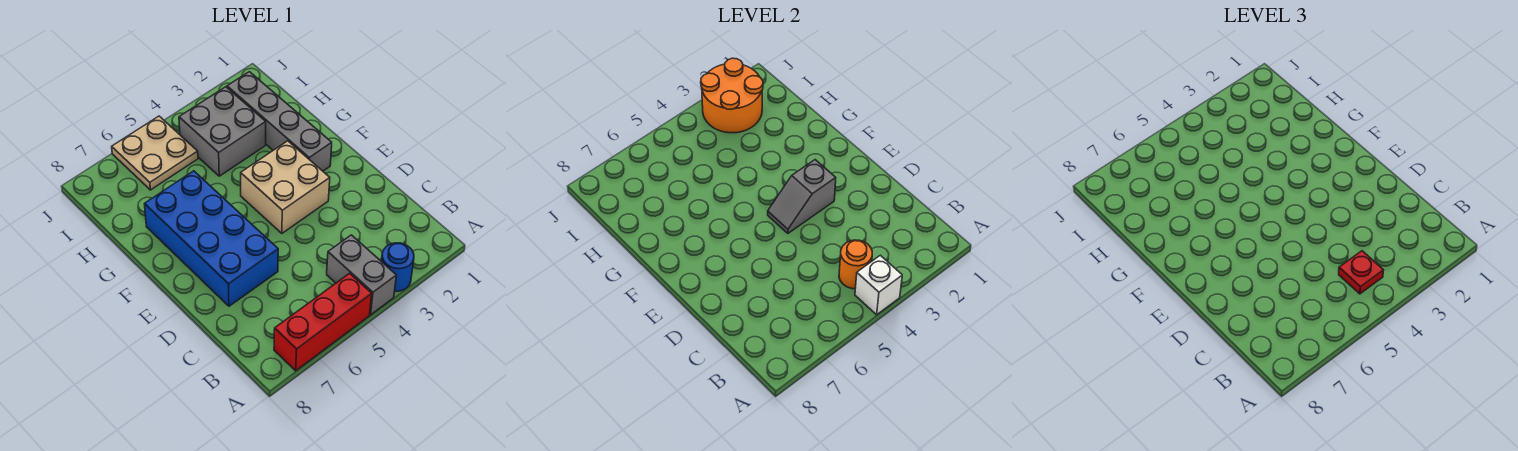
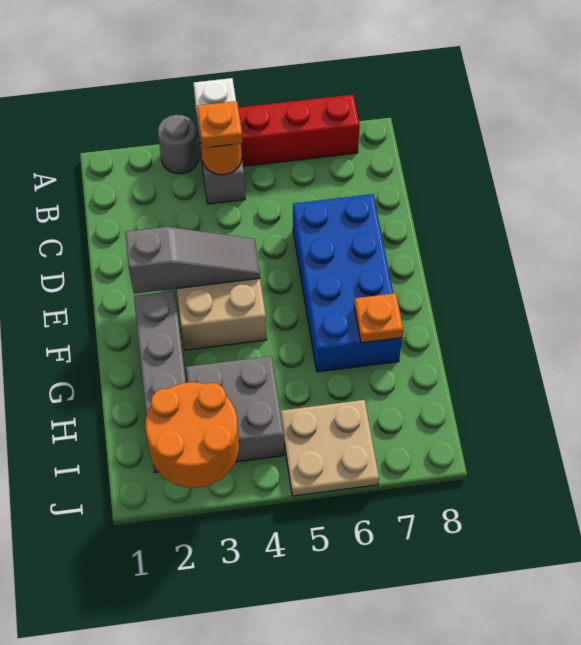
blue round brick A3 level 1 -> grey round brick A3 level 1
red plate B4 level 3 -> orange plate B4 level 3
grey slope E3:E4 level 2 top 3 -> grey slope E2:E4 level 2 top 2
none -> orange plate G7 level 2

